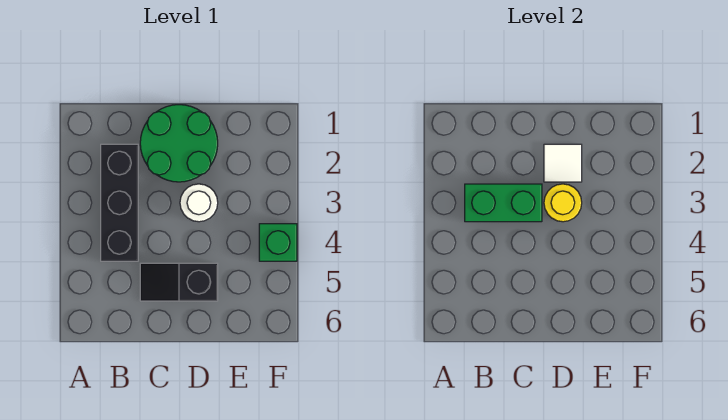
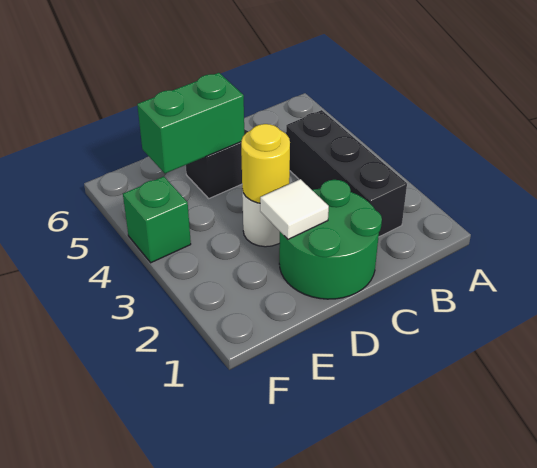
green brick B3:C3 level 2 -> green brick D5:E5 level 2

